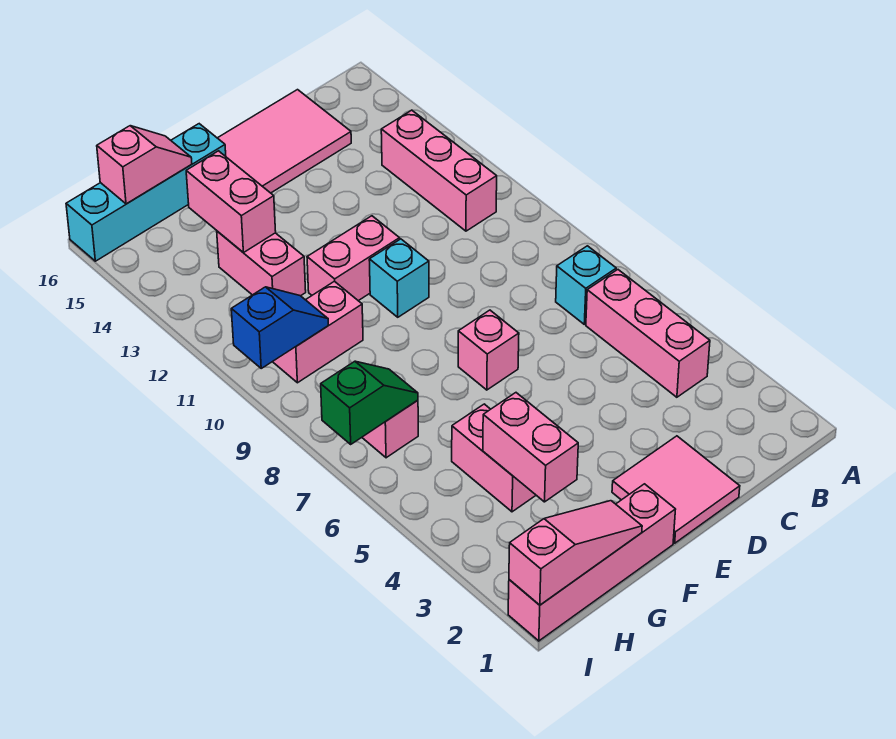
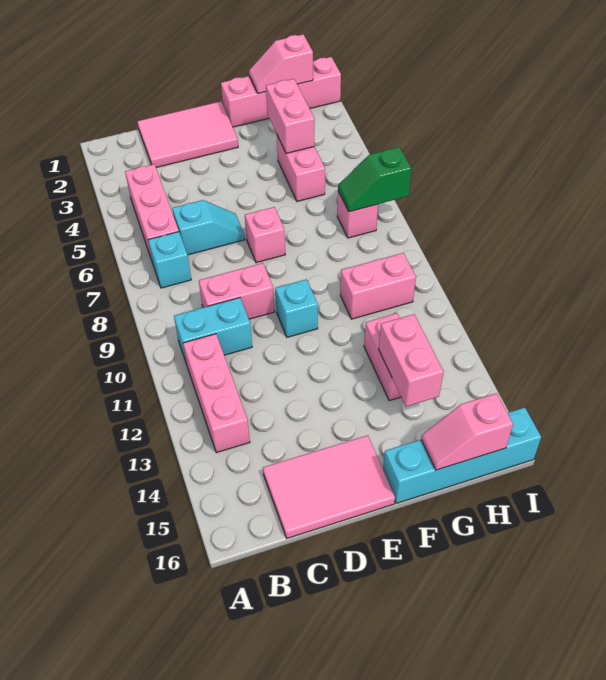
none -> cyan brick B10:C10 level 1
none -> cyan slope C6:D6 level 1 top C
pink tile D1:E2 level 1 -> pink tile C1:E2 level 1
pink brick E11:F11 level 1 -> pink brick C9:D9 level 1
pink slope G1:I1 level 2 top I -> pink slope G1:H1 level 2 top H
blue slope H10:I10 level 2 top I -> none

